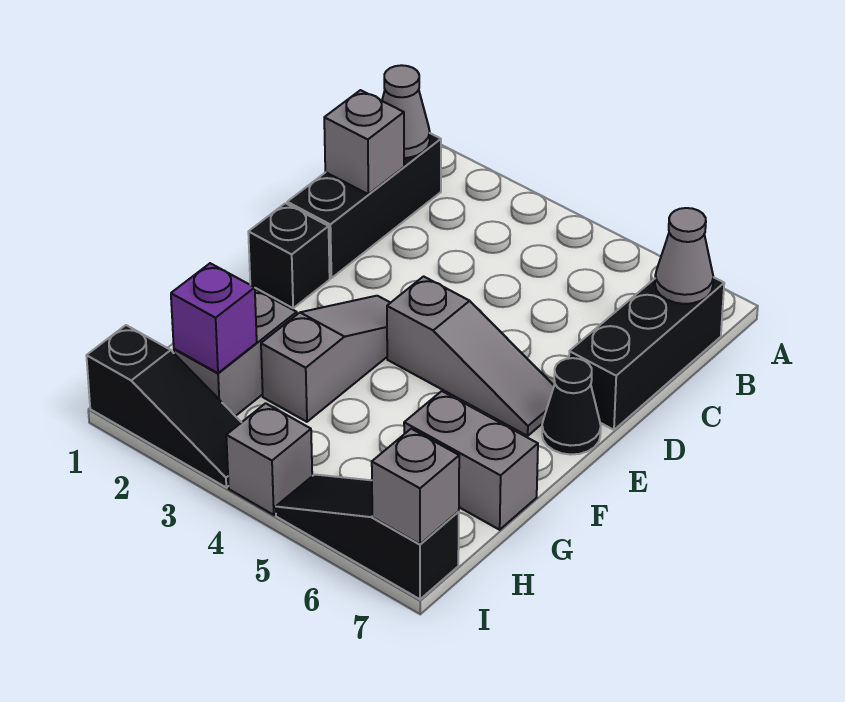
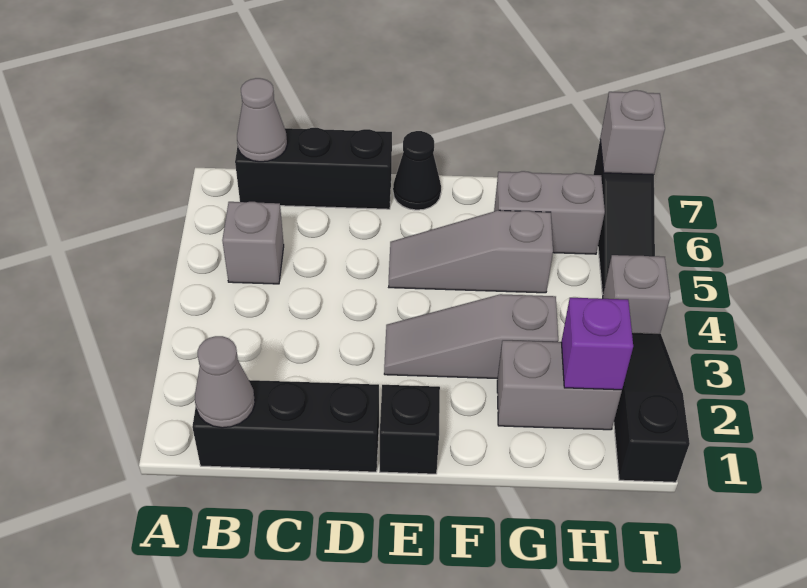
grey brick C1 level 2 -> grey brick B5 level 1
grey slope E4:E6 level 1 top 4 -> grey slope E5:G5 level 1 top G
grey brick G6:G7 level 1 -> grey brick G6:H6 level 1

